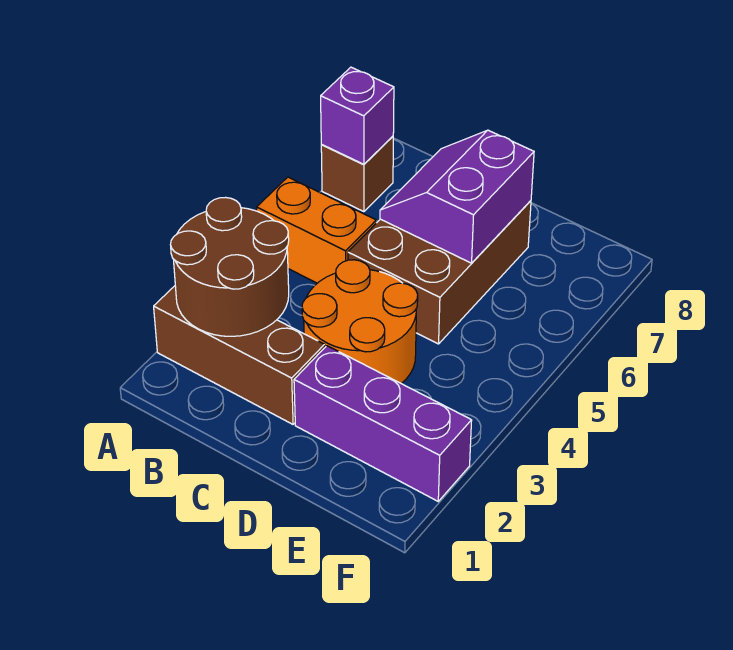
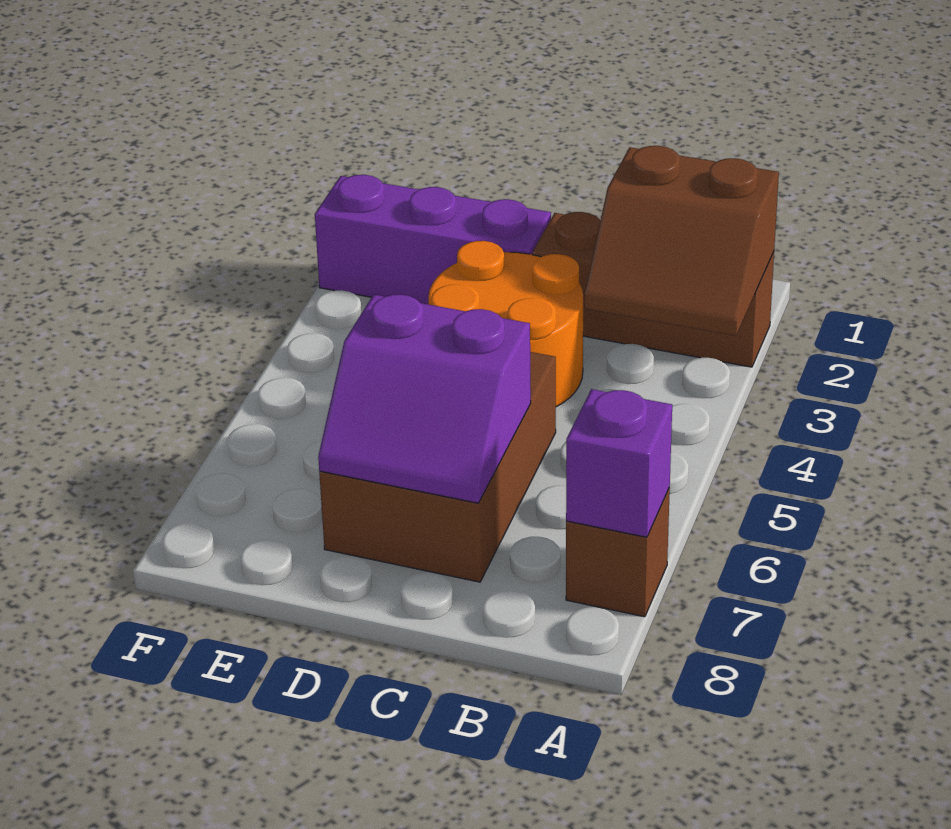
brown round brick A2:B3 level 2 -> brown slope A2:B3 level 2 top 2
orange brick A5:B5 level 1 -> none
purple slope C6:D7 level 2 top D -> purple slope C6:D7 level 2 top 6

